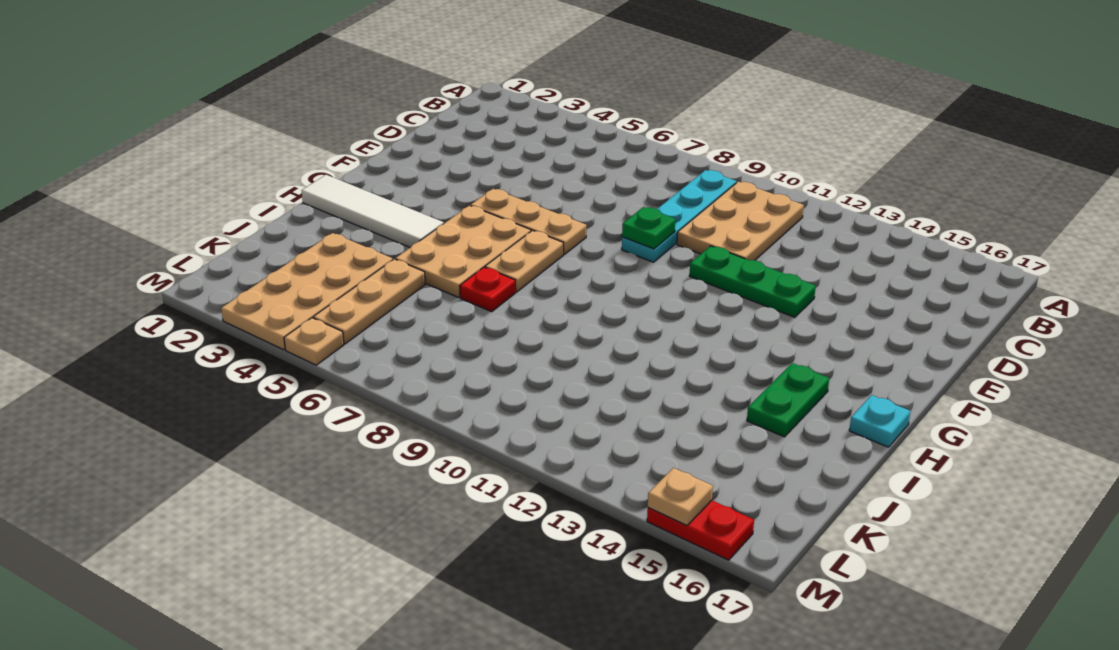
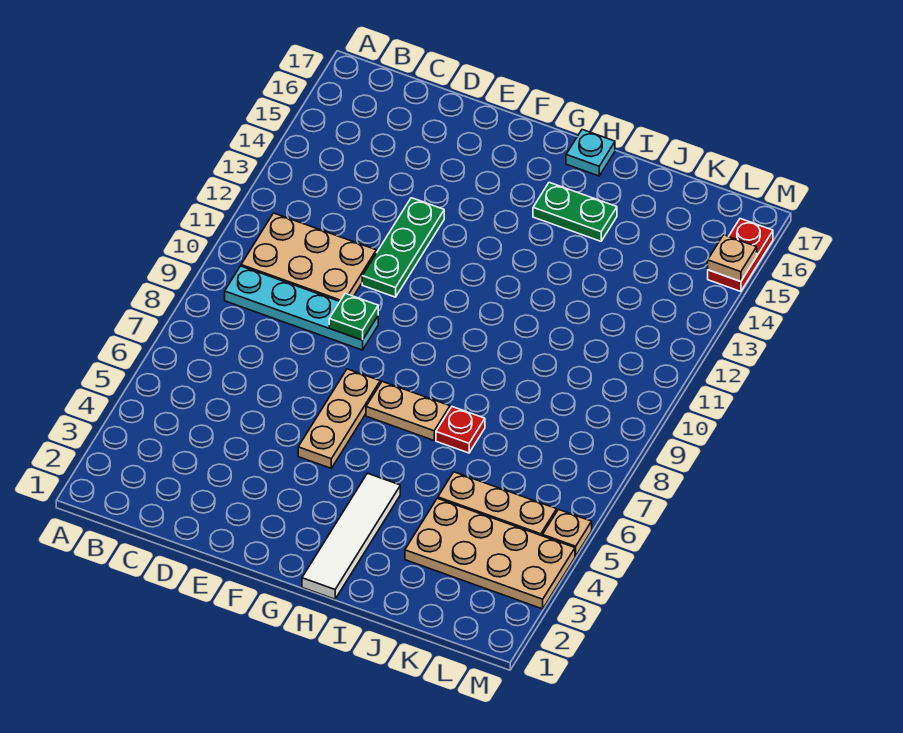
tan plate G5:I6 level 1 -> none

